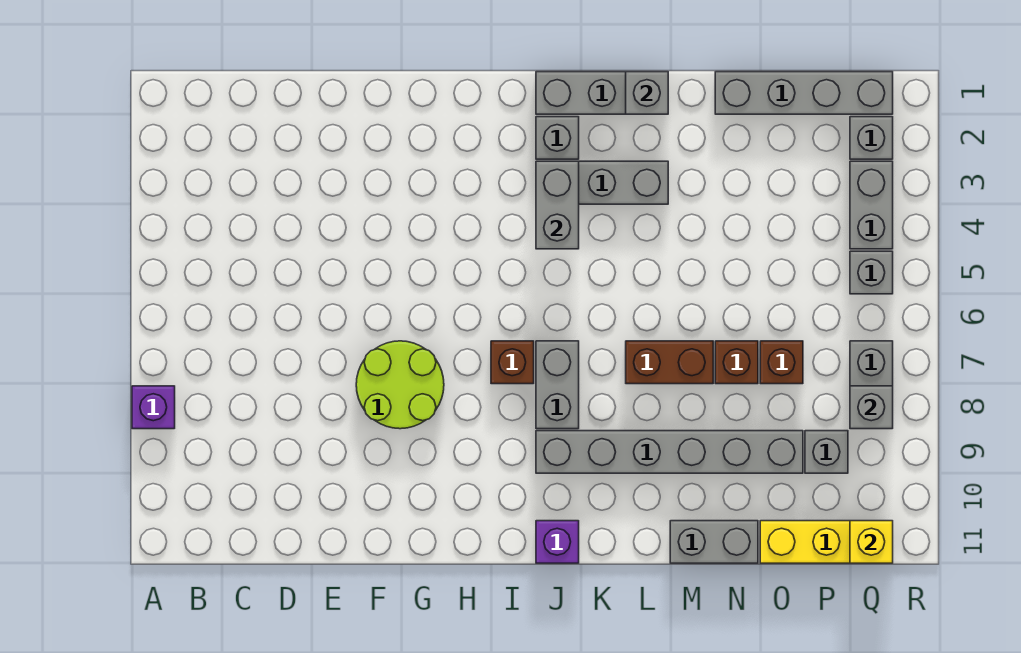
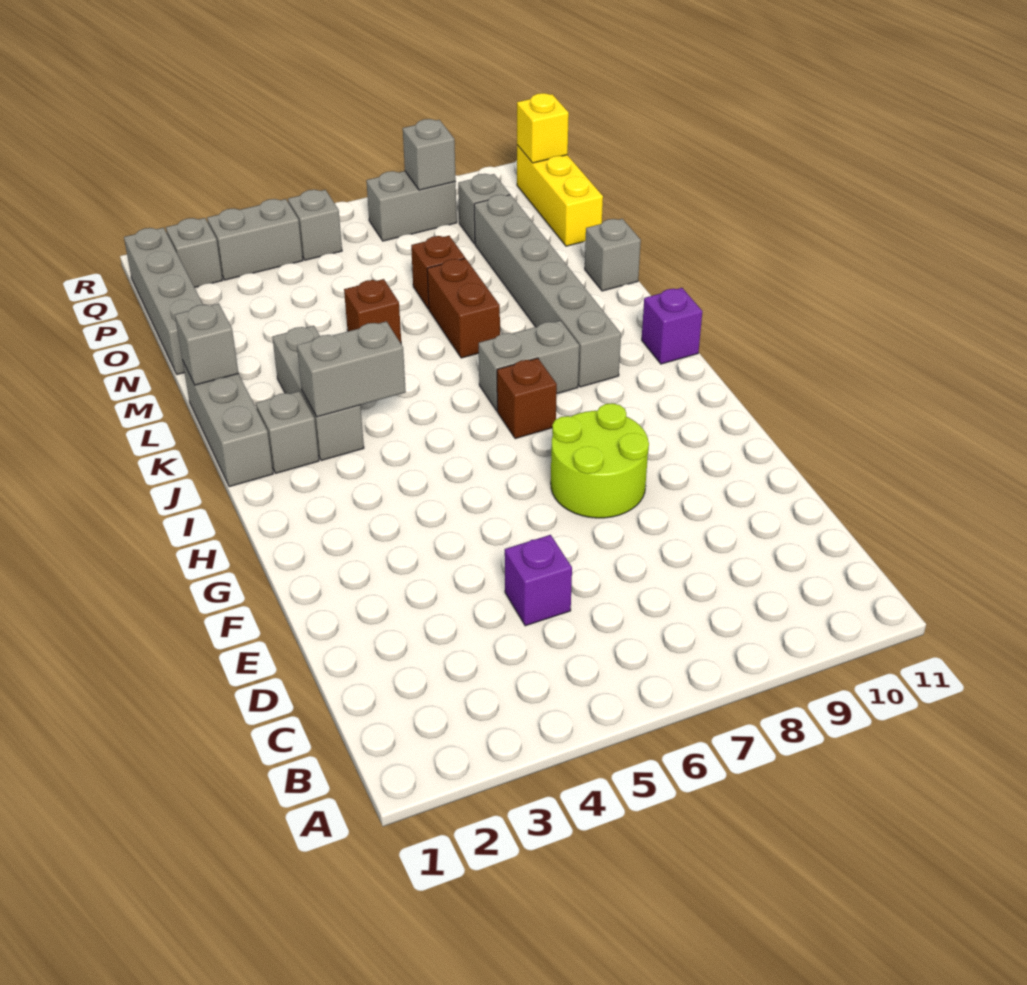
purple brick A8 level 1 -> purple brick D5 level 1
grey brick M11:N11 level 1 -> grey brick M11 level 1
brown brick O7 level 1 -> brown brick M5 level 1

